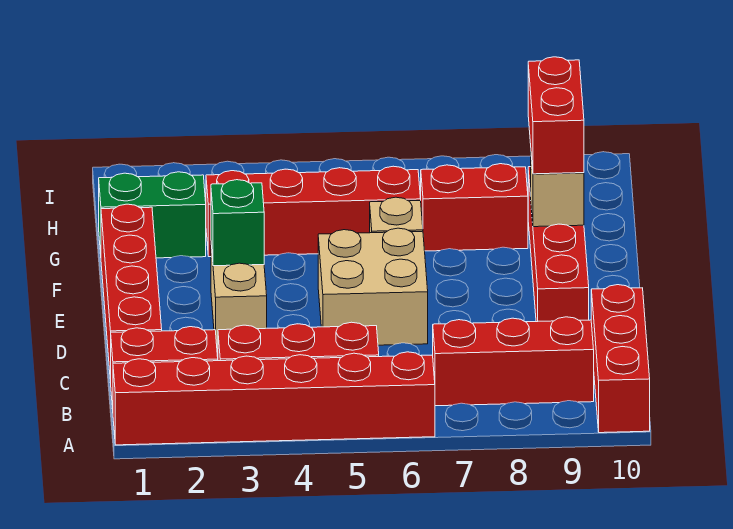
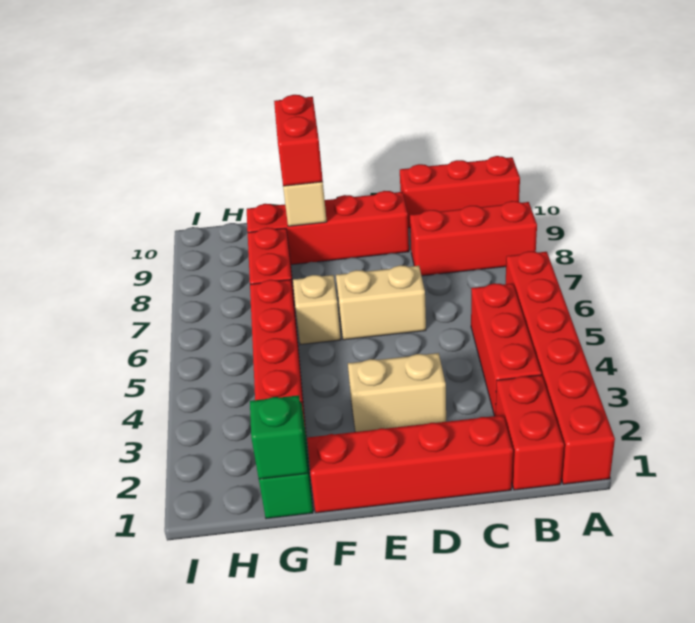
red brick B7:B9 level 1 -> red brick A8:C8 level 1
tan brick D5:E6 level 1 -> tan brick D6:E6 level 1
green brick E3 level 2 -> green brick G1 level 2
red brick F9:G9 level 3 -> red brick F9:F10 level 3

